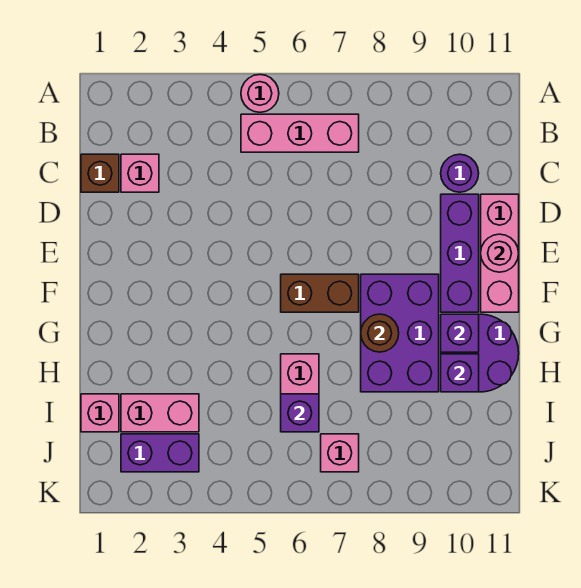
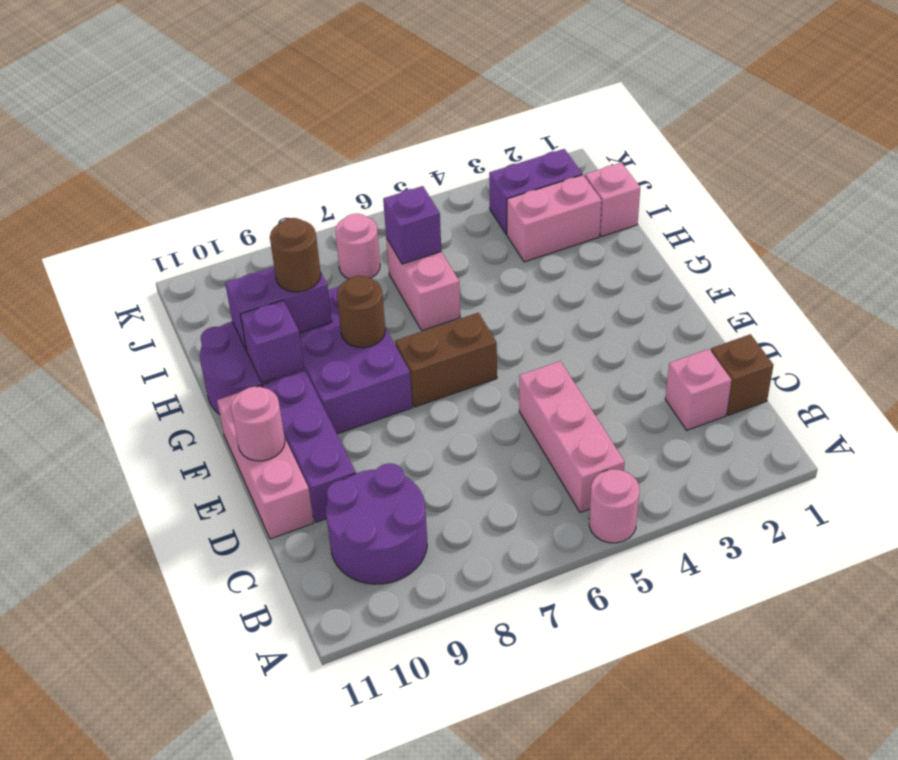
pink brick B5:B7 level 1 -> pink brick B5:D5 level 1
purple round brick C10 level 1 -> purple round brick B9:C10 level 1
none -> brown round brick H9 level 3
purple brick H10 level 2 -> purple brick H9:H10 level 2
pink brick J7 level 1 -> pink round brick J7 level 1

